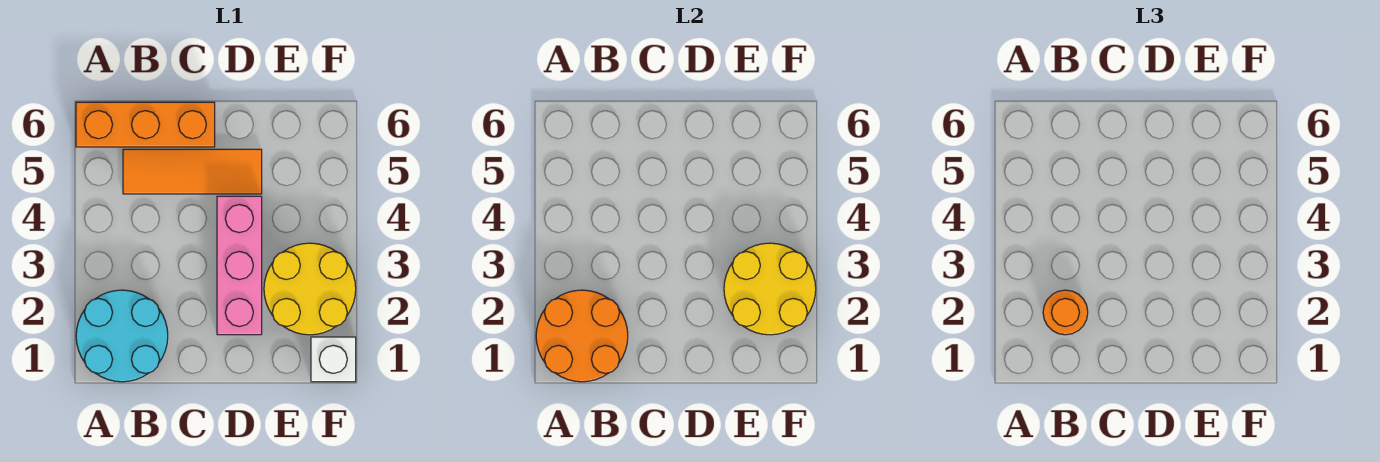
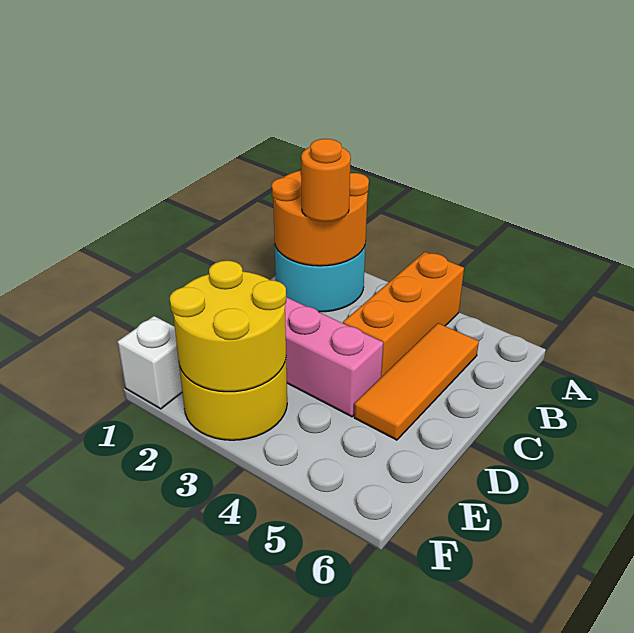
orange brick A6:C6 level 1 -> orange brick A4:C4 level 1

